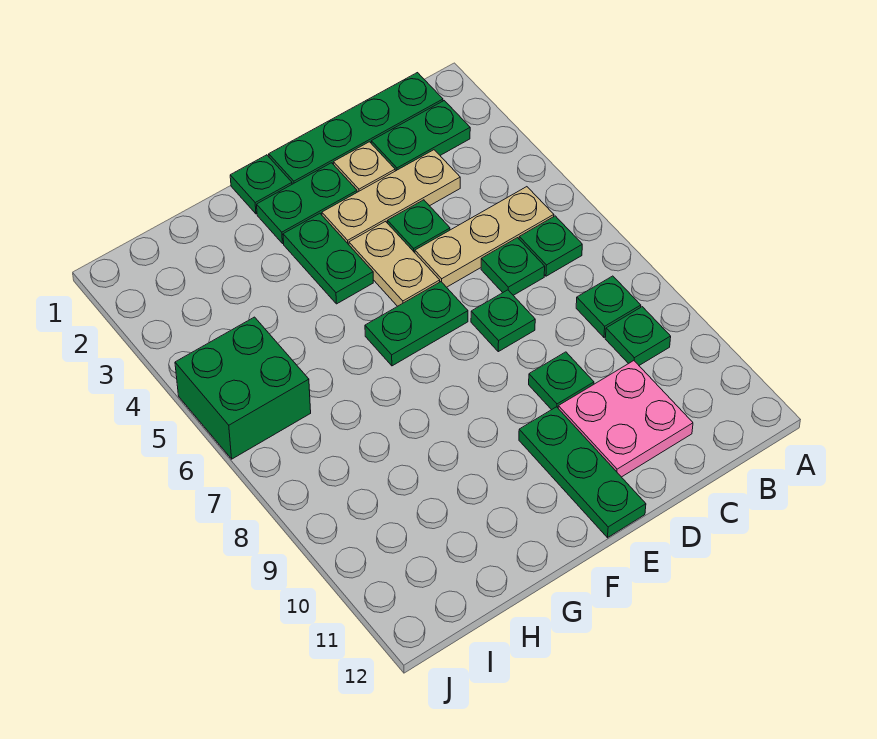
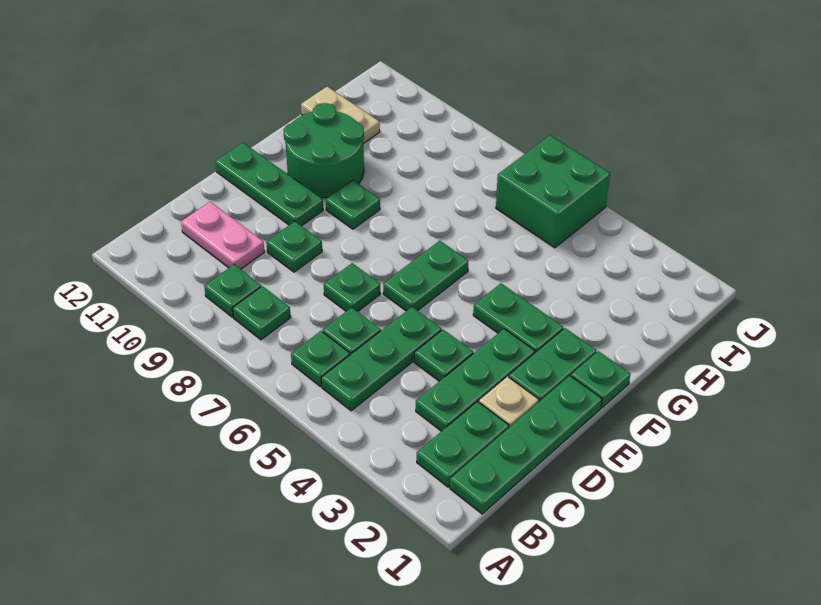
tan plate B5:D5 level 1 -> green plate B5:D5 level 1
tan plate C3:E3 level 1 -> green plate C3:E3 level 1
pink plate C10:D11 level 1 -> pink plate C10:C11 level 1
tan plate E4:E5 level 1 -> tan plate H11:H12 level 1
none -> green plate F9 level 1
none -> green round brick F10:G11 level 1

